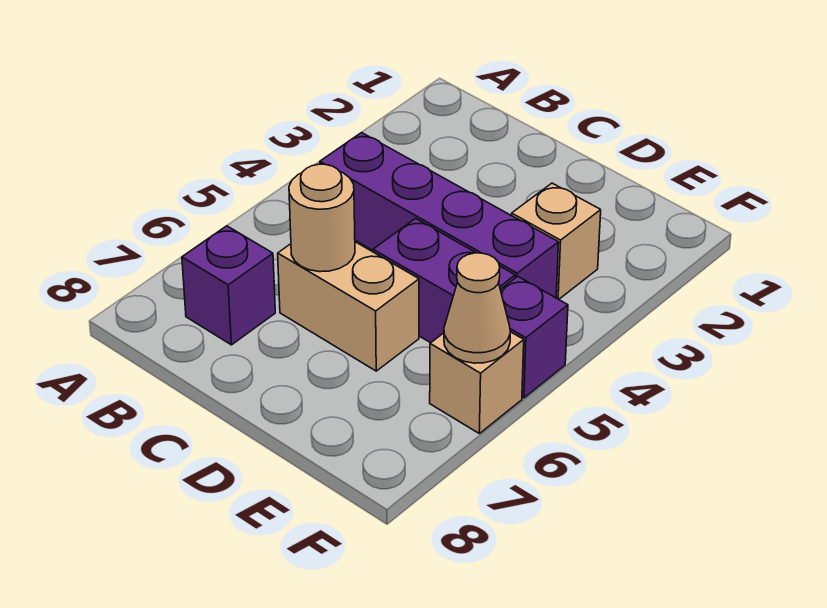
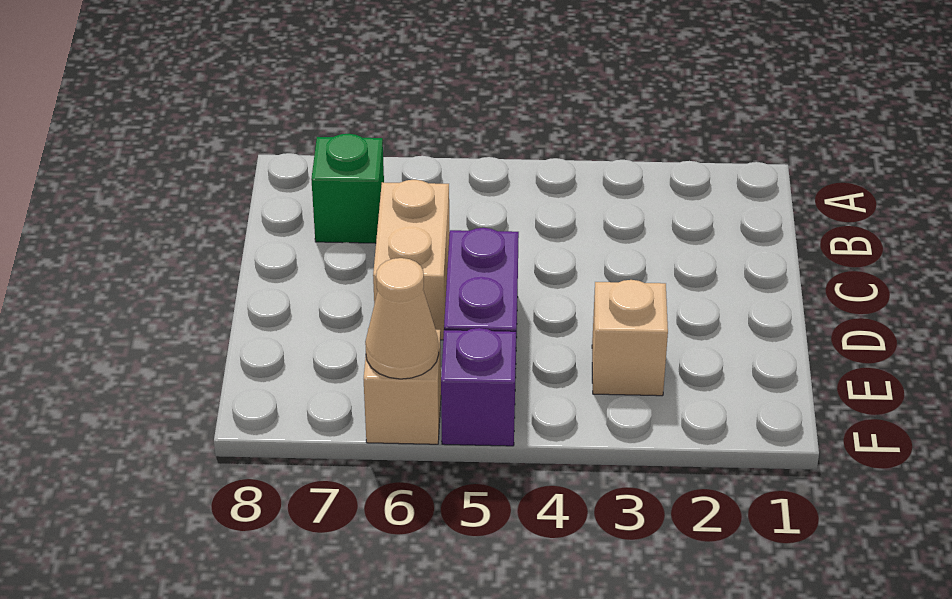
purple brick B4:E4 level 1 -> none
purple brick B7 level 1 -> green brick B7 level 1
tan round brick C6 level 2 -> none

